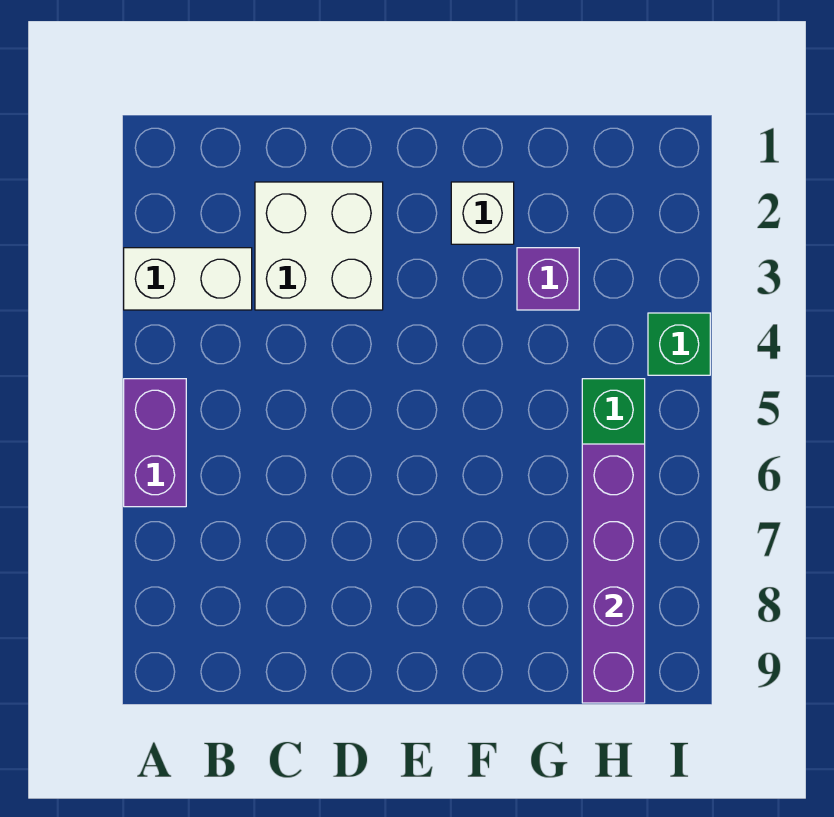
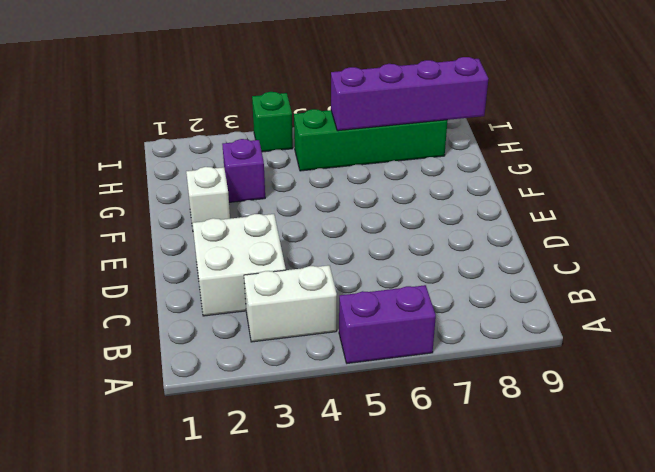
white brick A3:B3 level 1 -> white brick B3:B4 level 1

